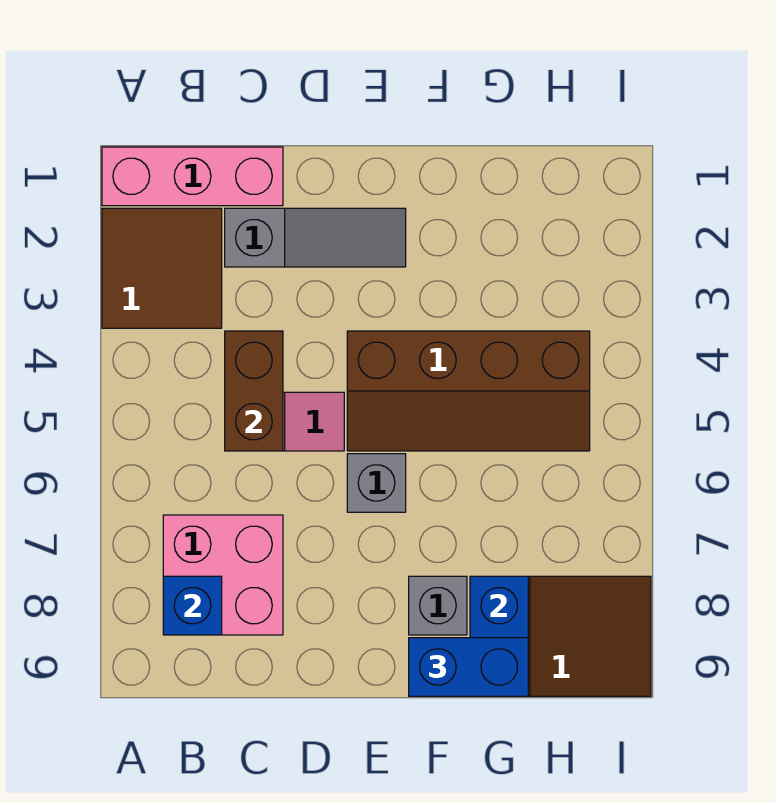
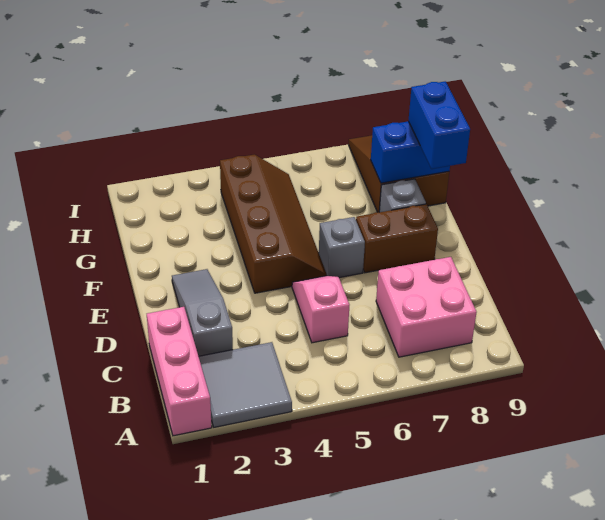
brown tile A2:B3 level 1 -> grey tile A2:B3 level 1
blue brick B8 level 2 -> none
brown brick C4:C5 level 2 -> brown brick E7:E8 level 1

